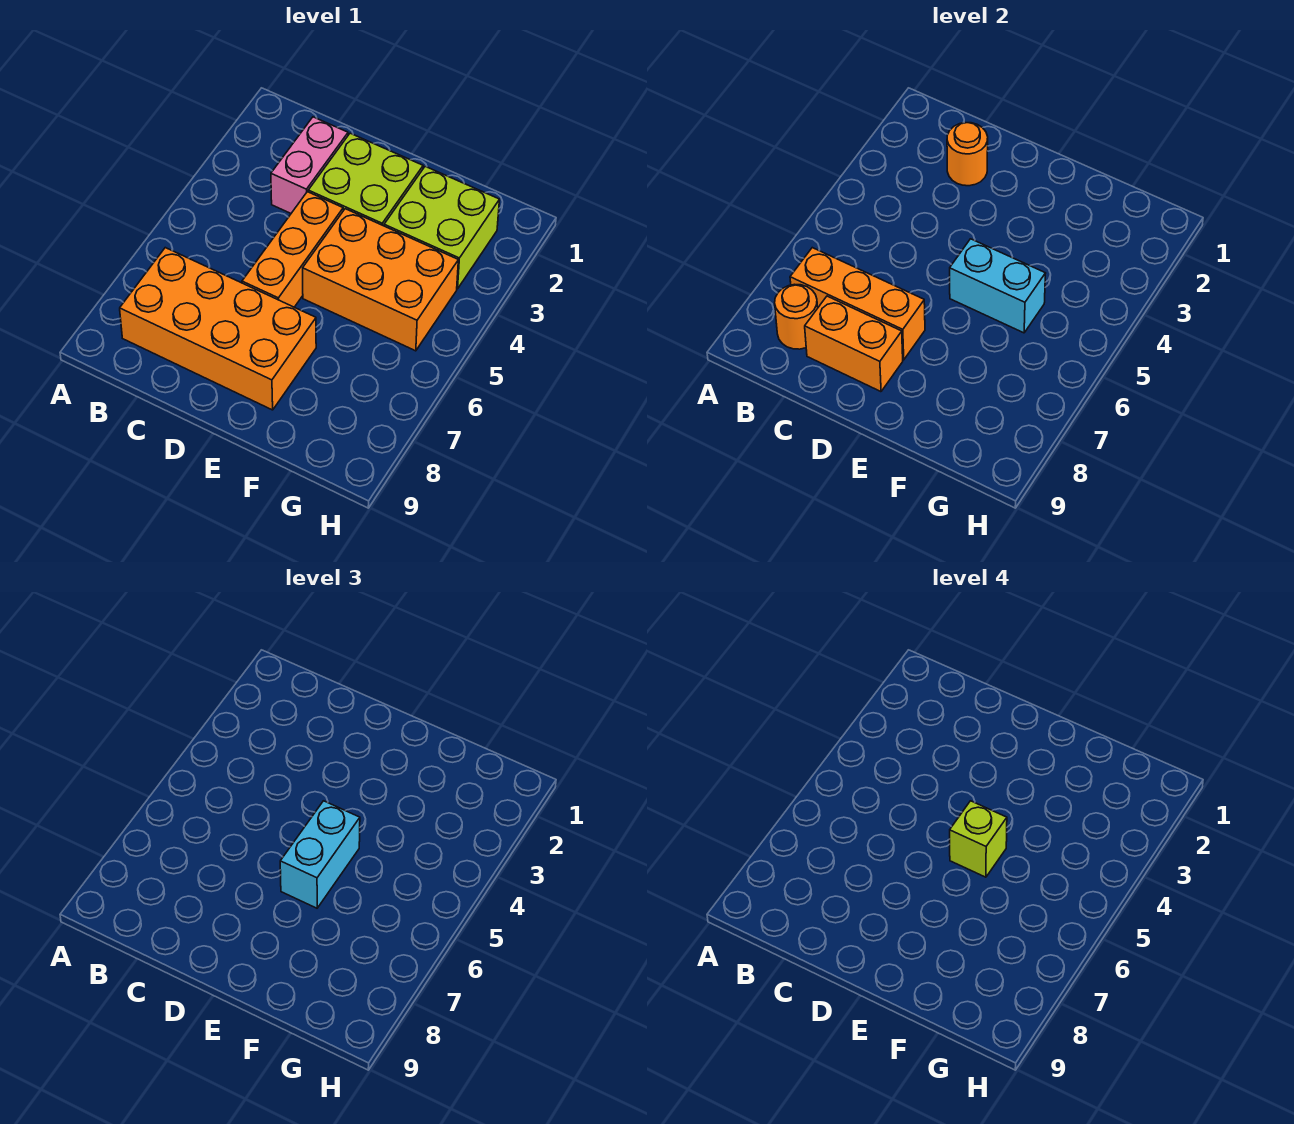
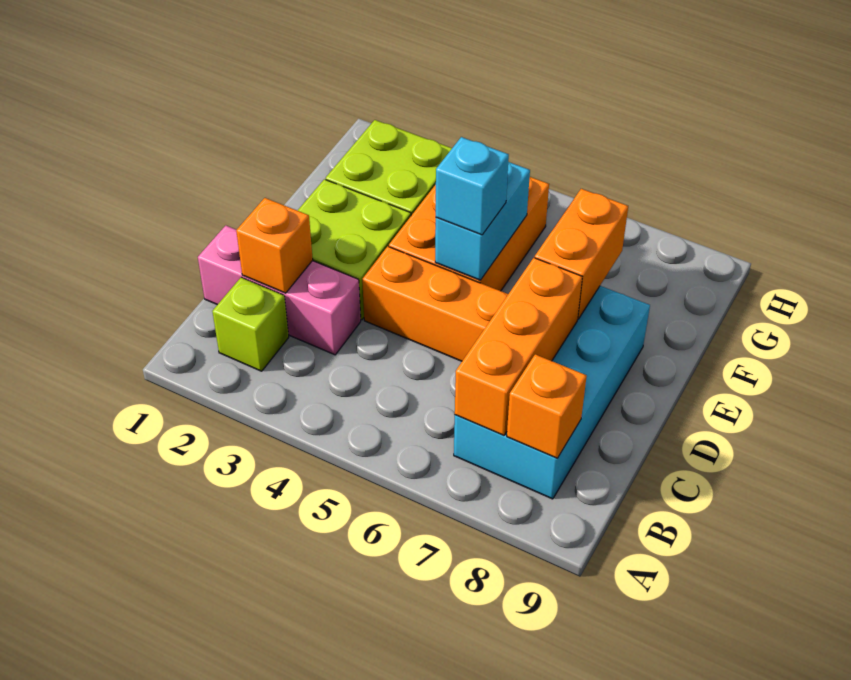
orange brick B7:E8 level 1 -> cyan brick B7:E8 level 1
orange round brick B8 level 2 -> orange brick B8 level 2
pink brick C2:C3 level 1 -> pink brick C1:C3 level 1
orange round brick C2 level 2 -> orange brick C2 level 2
orange brick C8:D8 level 2 -> orange brick E7:F7 level 2
cyan brick E5:E6 level 3 -> cyan brick E5 level 3
lime brick E5 level 4 -> lime brick B2 level 1

